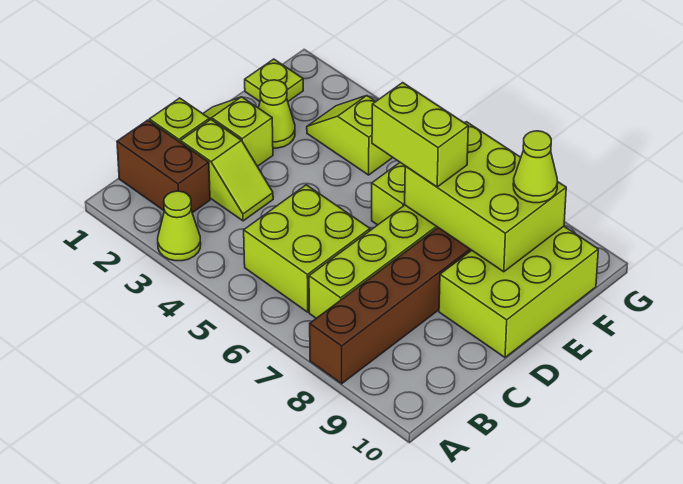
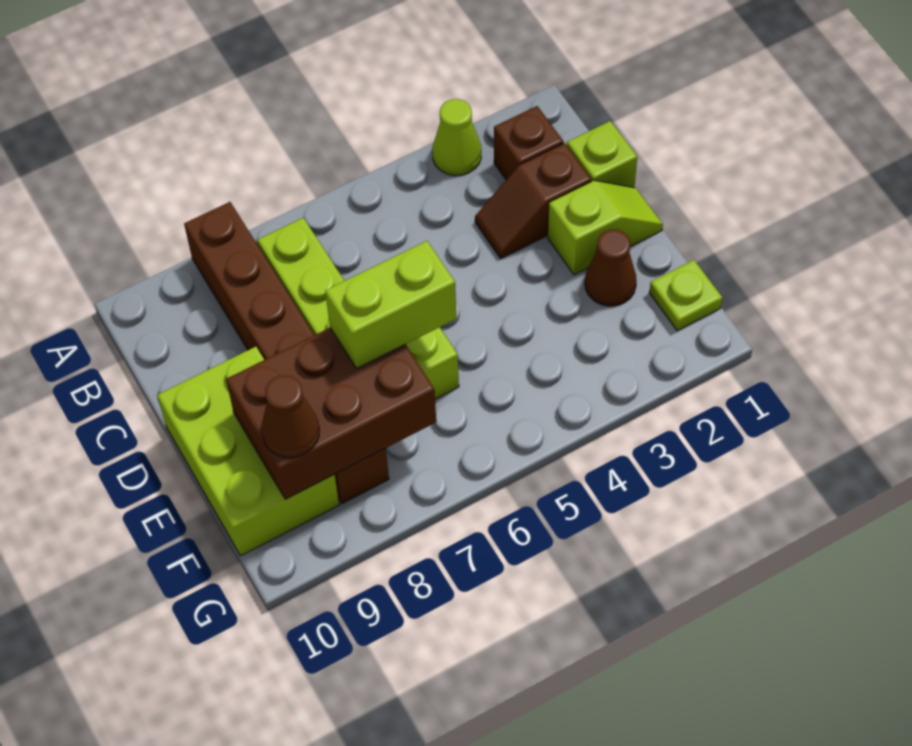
brown brick B1:B2 level 1 -> brown brick B2 level 1
lime brick B5:C6 level 1 -> none
lime slope C2:C3 level 1 top 2 -> brown slope C2:C3 level 1 top 2
lime cone E2 level 1 -> brown cone E2 level 1
lime brick E7:F9 level 2 -> brown brick E7:F9 level 2
lime slope F3:F4 level 1 top 4 -> none
lime cone F9 level 3 -> brown cone F9 level 3

